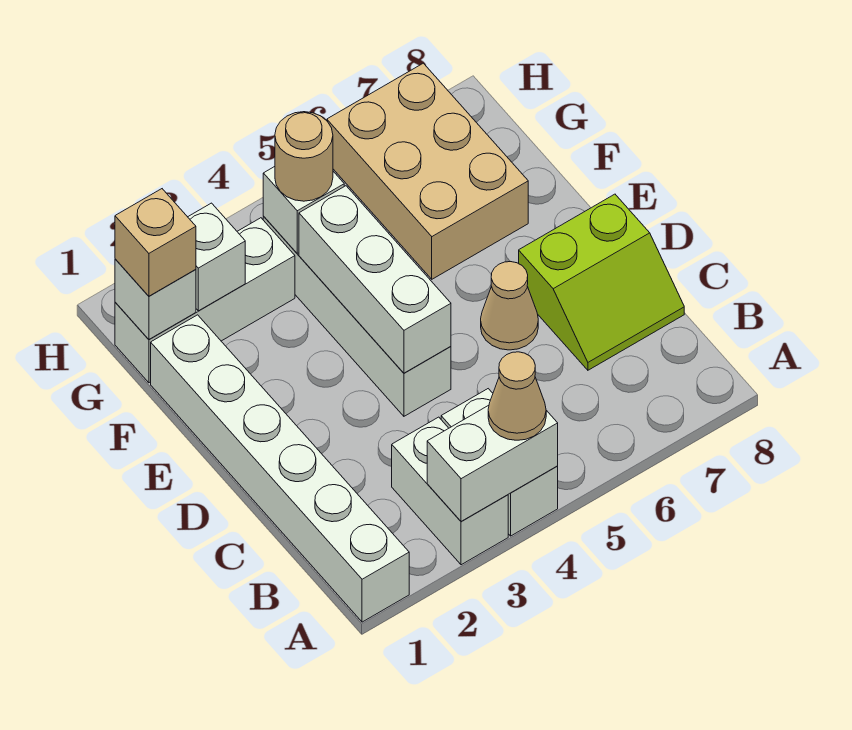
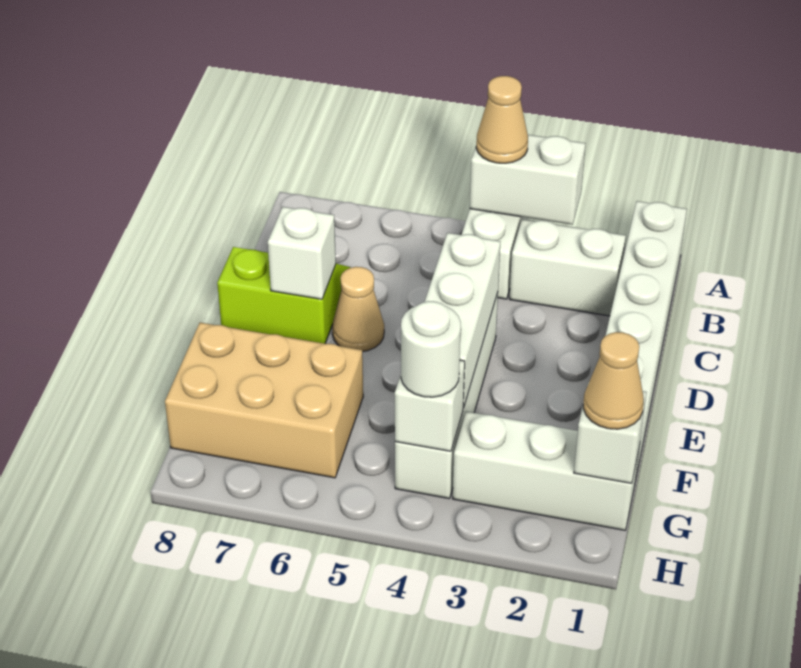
white brick A3:B3 level 1 -> white brick B2:B3 level 1
tan brick F6:H7 level 1 -> tan brick F6:G8 level 1
tan brick G1 level 3 -> tan cone G1 level 3
white brick G2 level 2 -> white brick D7 level 2
tan round brick G4 level 3 -> white round brick G4 level 3

